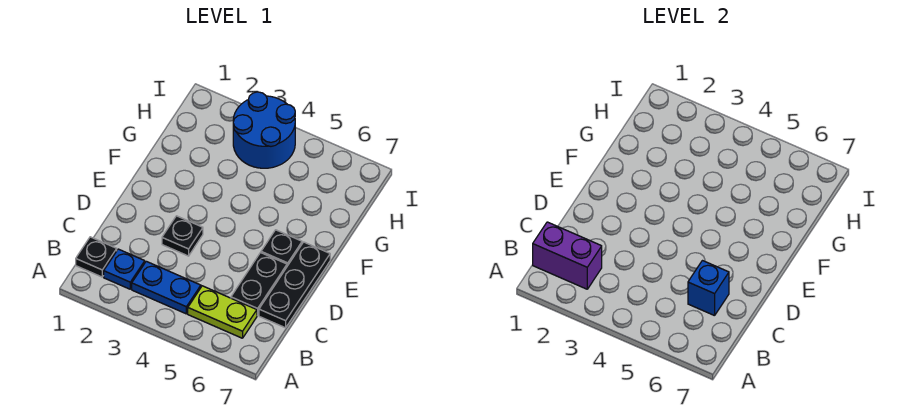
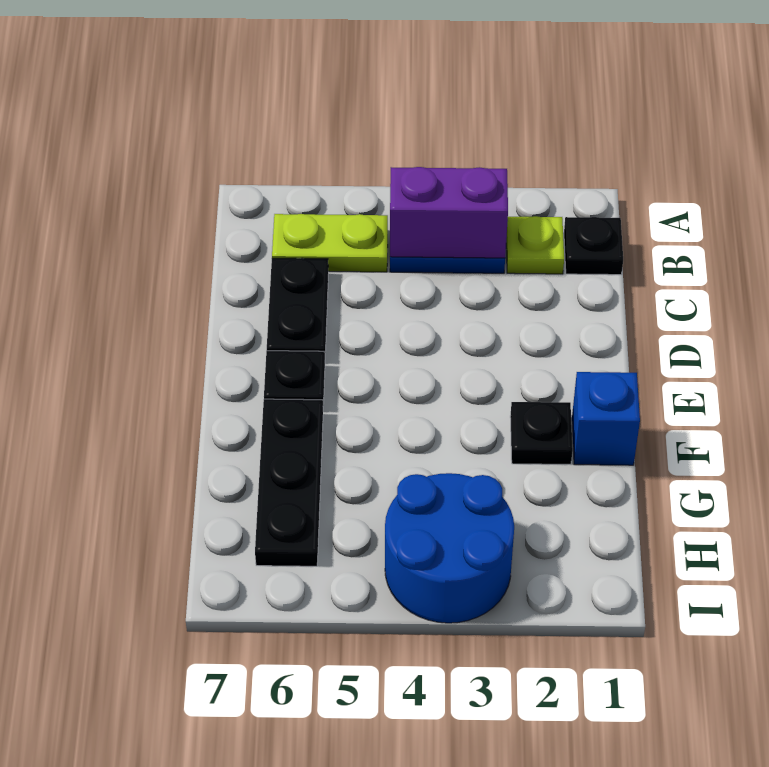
purple brick B1:B2 level 2 -> purple brick B3:B4 level 2
blue plate B2 level 1 -> lime plate B2 level 1
blue brick C6 level 2 -> blue brick F1 level 1
black plate C7:E7 level 1 -> black plate F6:H6 level 1
black plate D3 level 1 -> black plate F2 level 1

